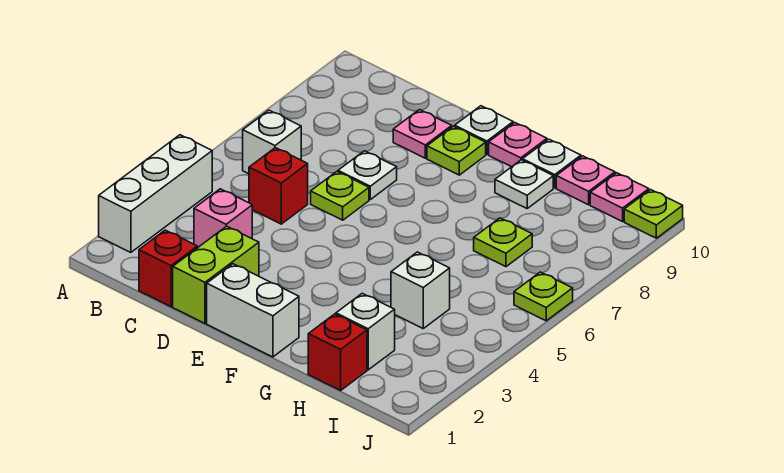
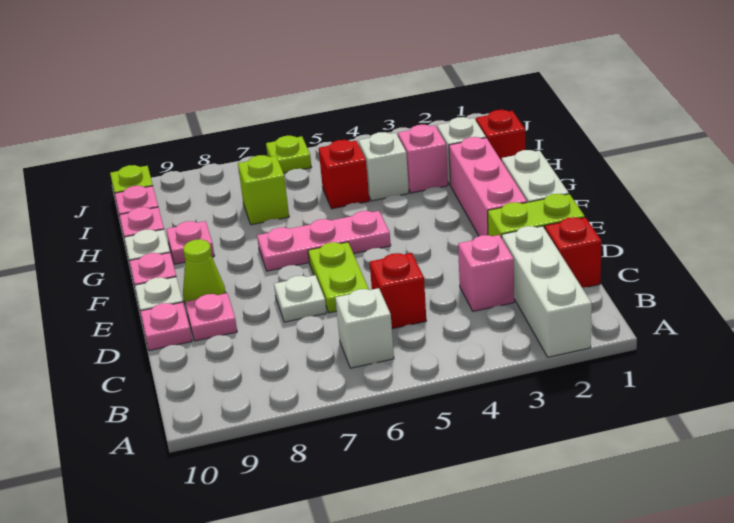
white brick A2:A4 level 1 -> white brick A2:C2 level 1
lime plate D6 level 1 -> lime plate D6:E6 level 1
none -> pink plate D10 level 1
none -> pink brick E2:G2 level 1
lime plate E9 level 1 -> lime cone E9 level 1
none -> pink plate F5:F7 level 1
white plate G9 level 1 -> pink plate G9 level 1
none -> pink brick H3 level 1
none -> red brick H5 level 1
lime plate H7 level 1 -> lime brick H7 level 1

